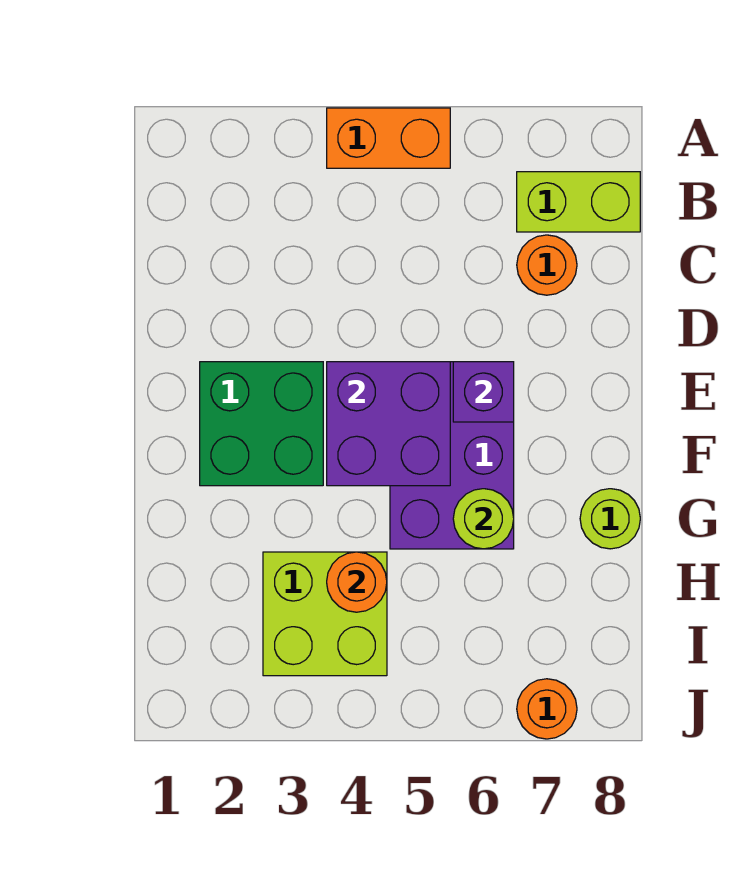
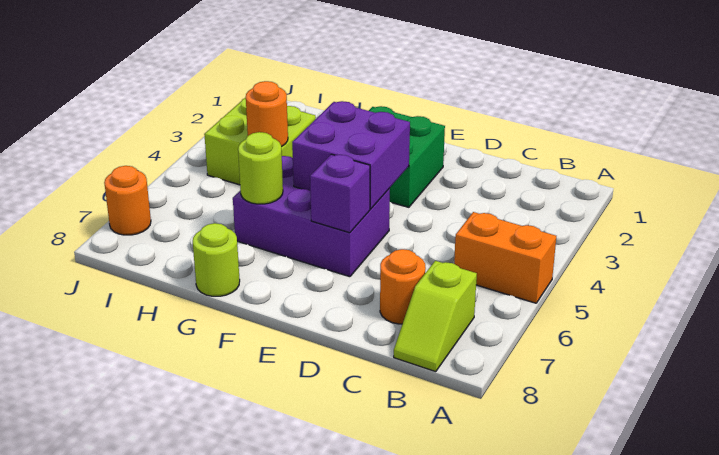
orange brick A4:A5 level 1 -> orange brick A5:B5 level 1
lime brick B7:B8 level 1 -> lime slope B7:B8 level 1 top 7

